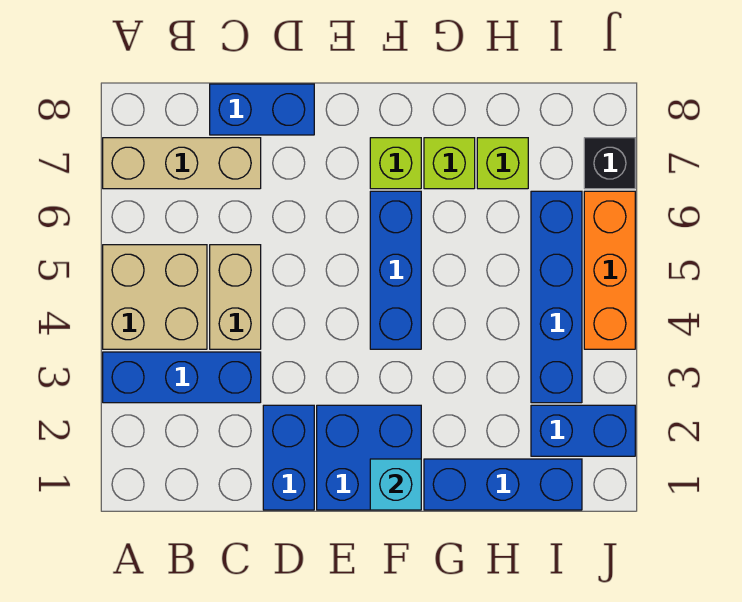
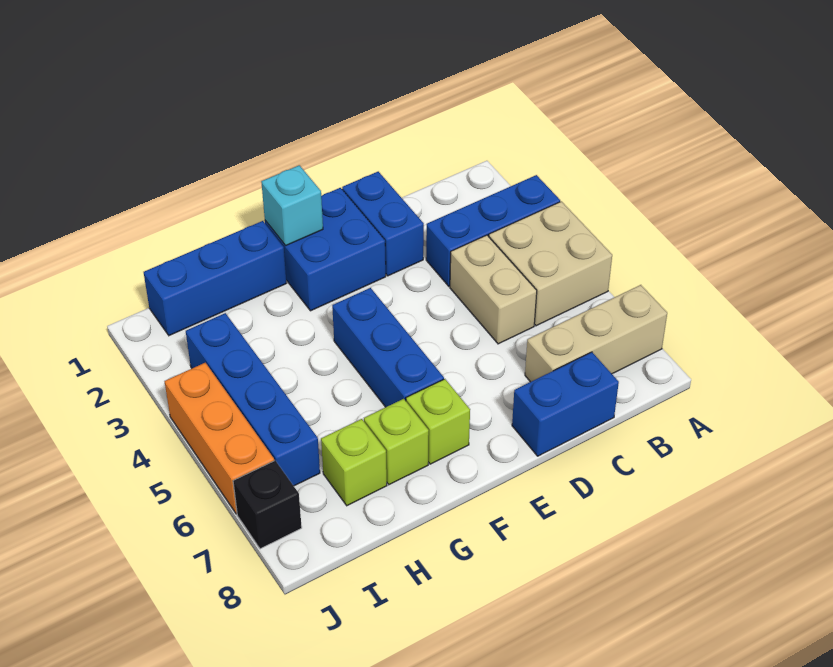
blue brick I2:J2 level 1 -> none

